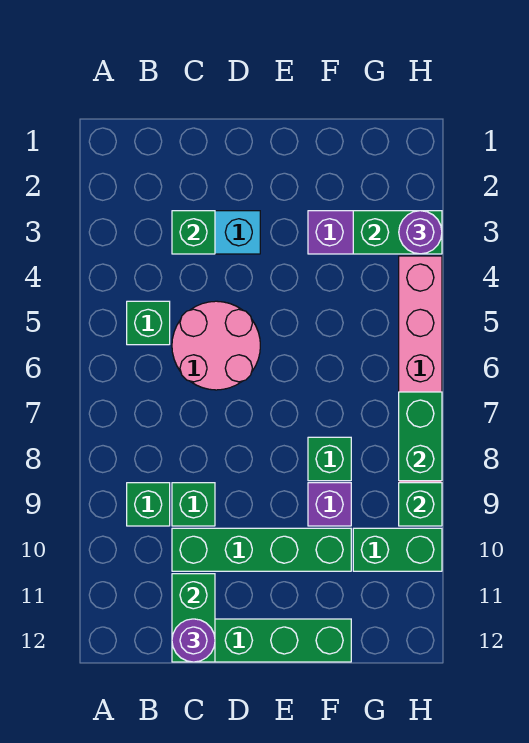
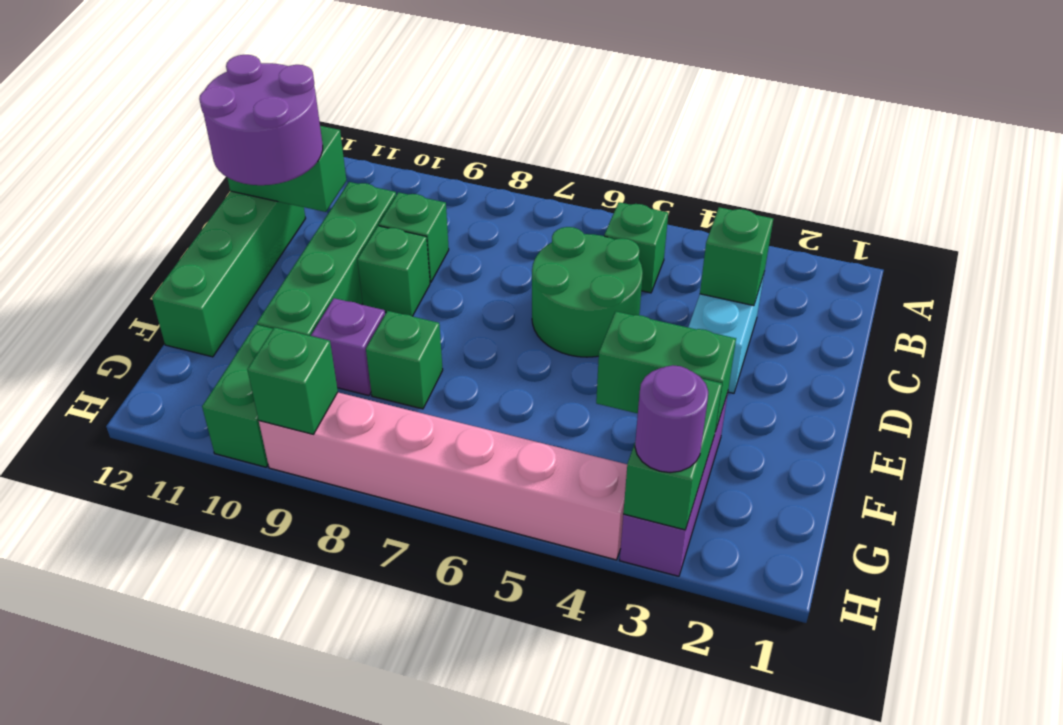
green brick B9 level 1 -> green brick D9 level 1
pink round brick C5:D6 level 1 -> green round brick C5:D6 level 1
purple round brick C12 level 3 -> purple round brick C11:D12 level 3
green brick H7:H8 level 2 -> green brick F3:F4 level 2

